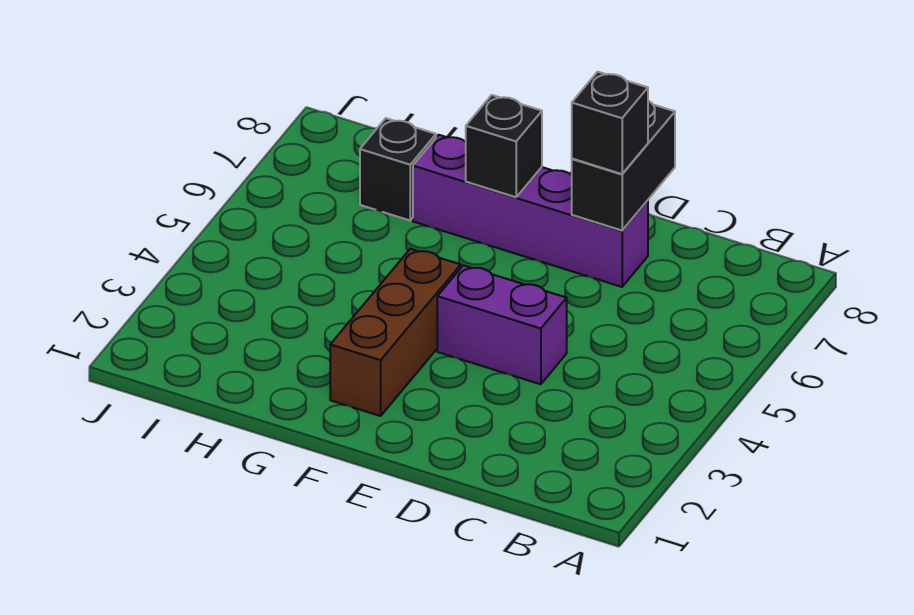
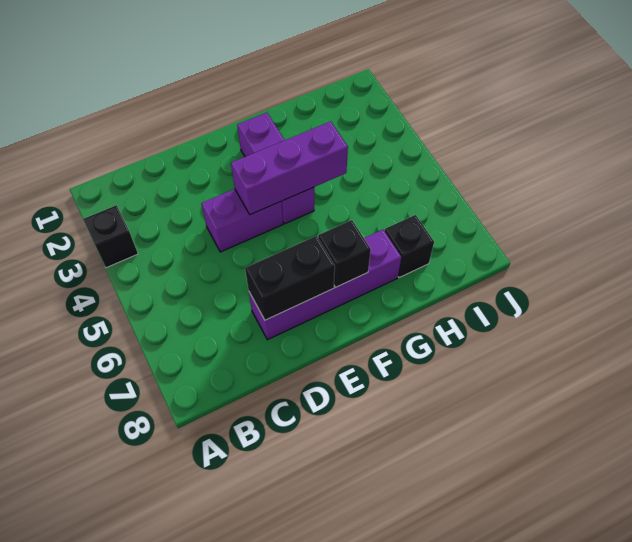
black brick D7:D8 level 2 -> black brick D7:E7 level 2
black brick D7 level 3 -> black brick A3 level 1
none -> purple brick E4:G4 level 2
brown brick F2:F4 level 1 -> purple brick F2:F4 level 1

